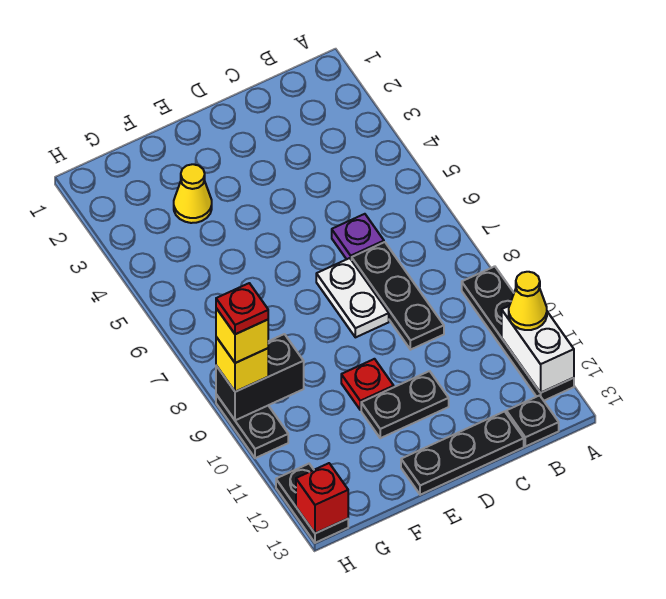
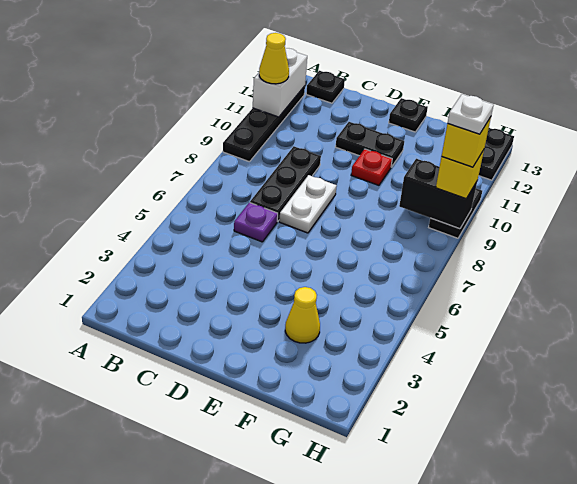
black plate C13:E13 level 1 -> black plate E13 level 1
red plate H9 level 5 -> white plate H9 level 5
red brick H13 level 2 -> none

